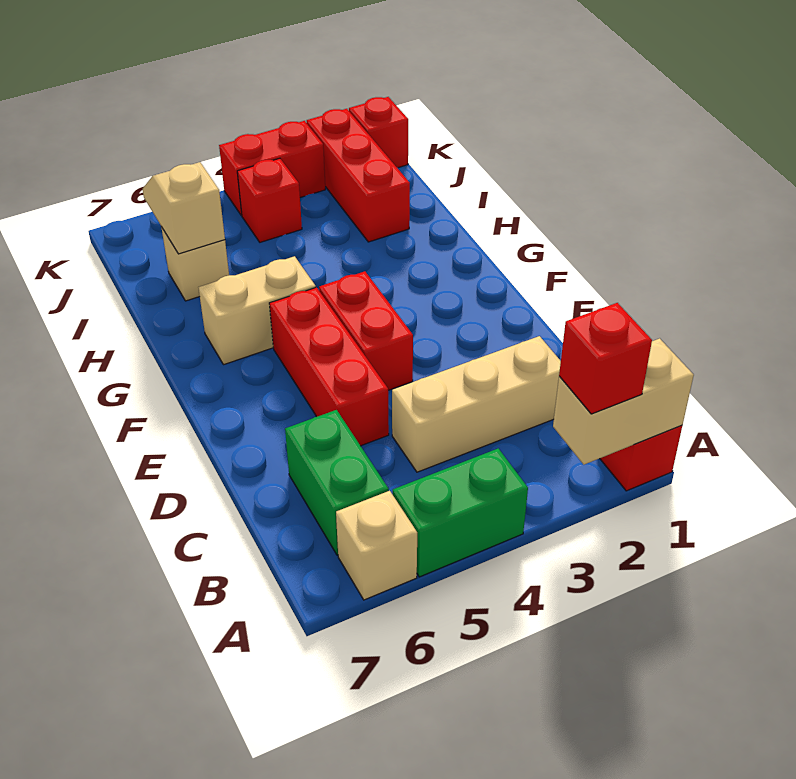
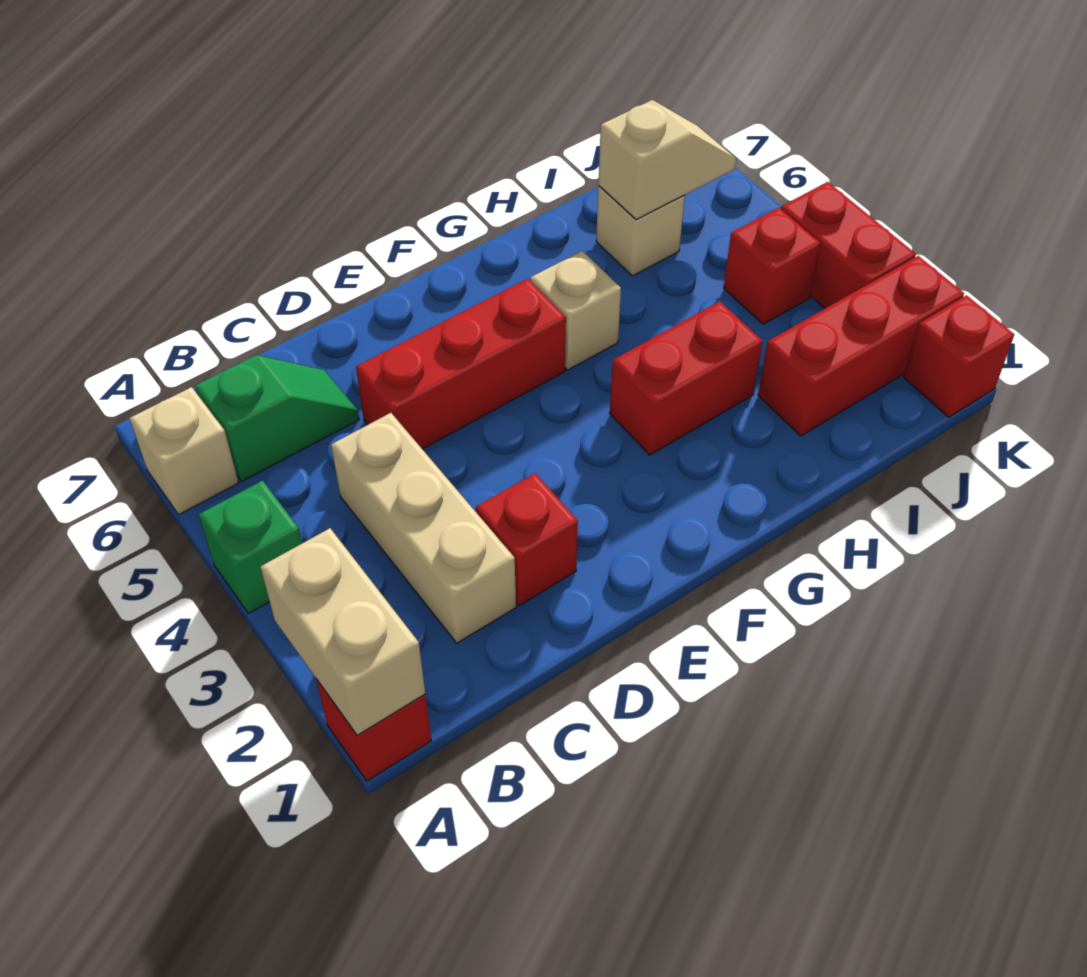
red brick A2 level 3 -> red brick D2 level 1
green brick A4:A5 level 1 -> green brick A4 level 1
green brick B6:C6 level 1 -> green slope B6:C6 level 1 top B
red brick E4:F4 level 1 -> red brick G3:H3 level 1
tan brick G5:G6 level 1 -> tan brick G5 level 1

